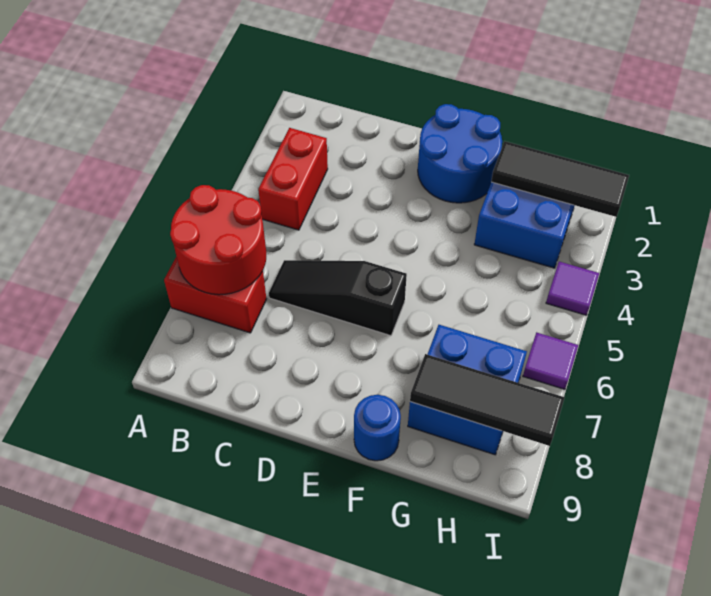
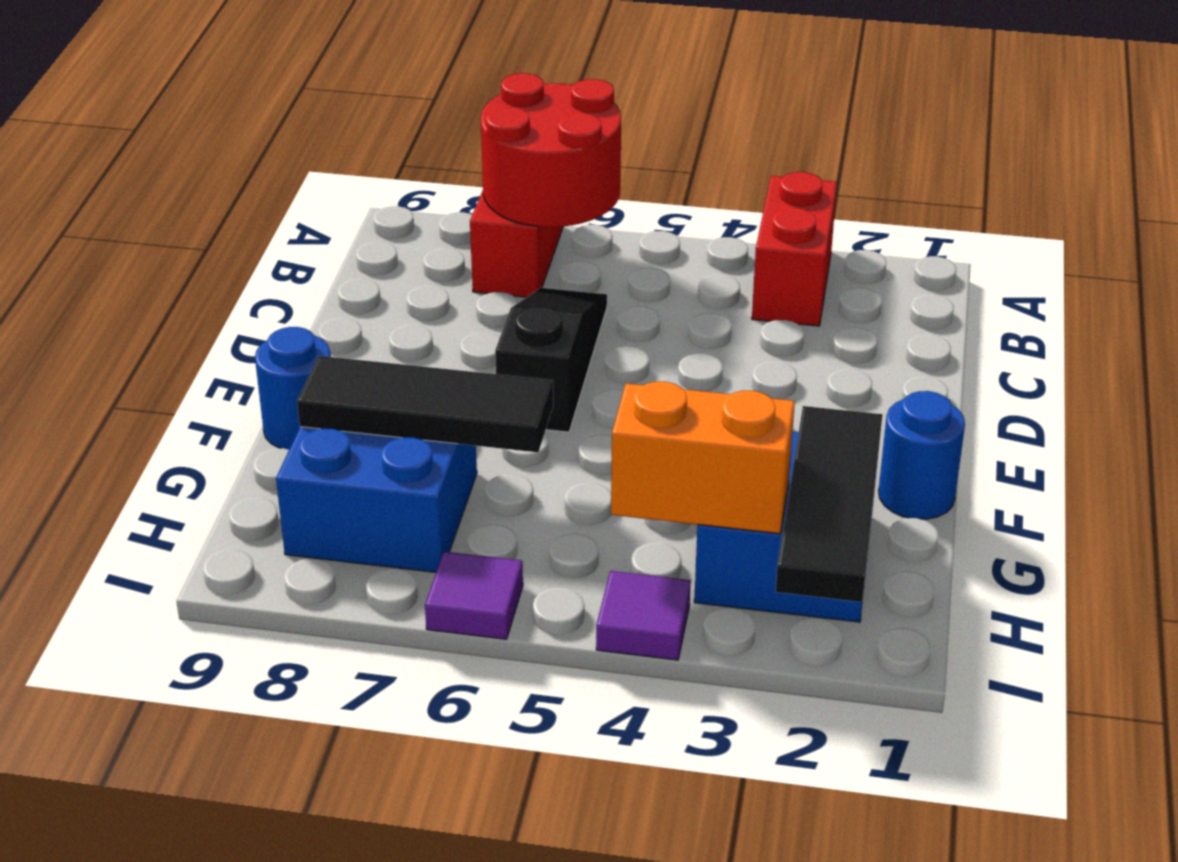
red brick B3:B4 level 1 -> red brick A3:B3 level 1
blue round brick E1:F2 level 1 -> blue round brick F1 level 1
black tile G8:I8 level 2 -> black tile G6:G8 level 2
none -> orange brick H3:H4 level 2

